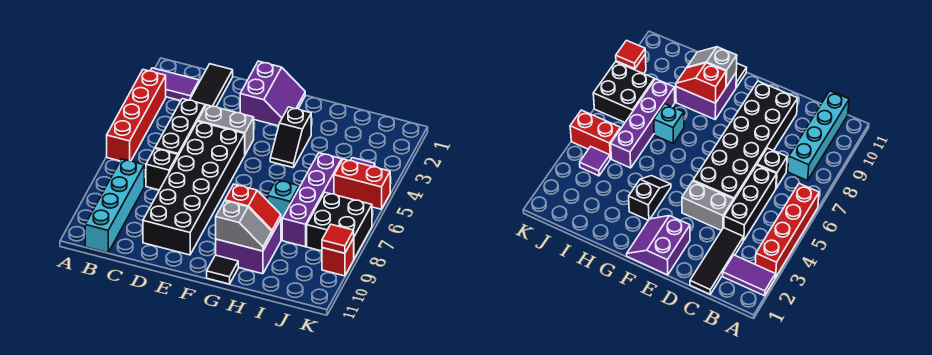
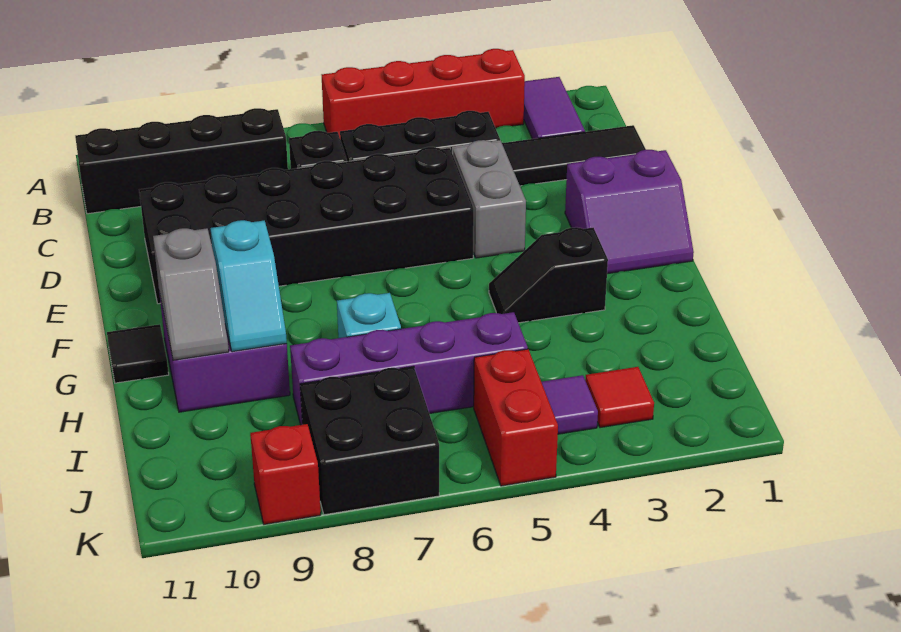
cyan brick B8:B11 level 1 -> black brick B8:B11 level 1
red slope G9:H9 level 2 top G -> cyan slope G9:H9 level 2 top G
red tile K9 level 2 -> red tile J3 level 1

